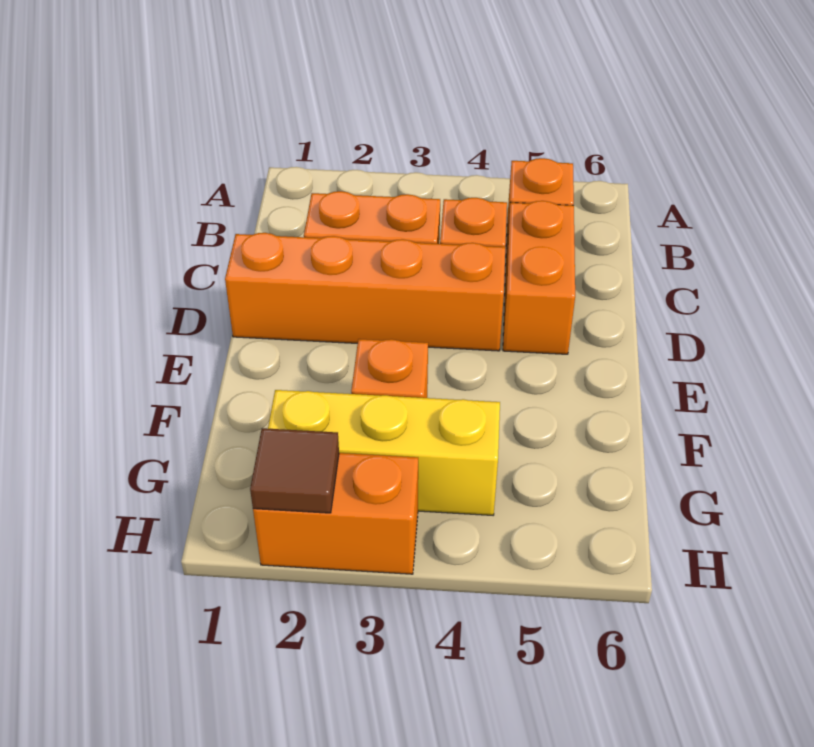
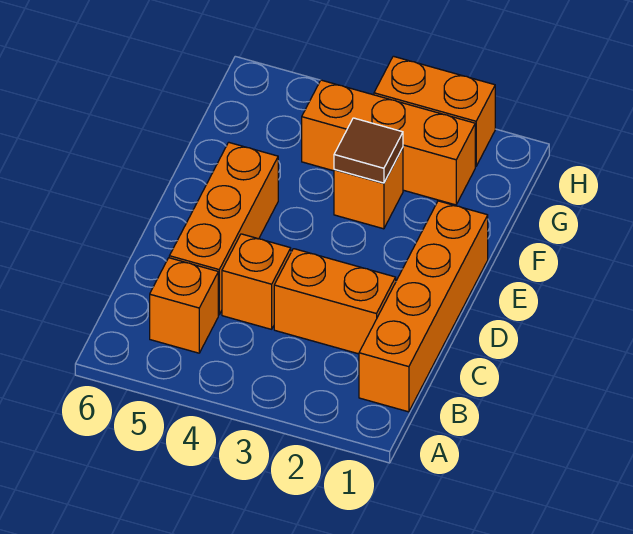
orange brick C5:D5 level 1 -> orange brick C5:E5 level 1
orange brick D1:D4 level 1 -> orange brick B1:E1 level 1
yellow brick G2:G4 level 1 -> orange brick G2:G4 level 1
brown tile H2 level 2 -> brown tile F3 level 2

